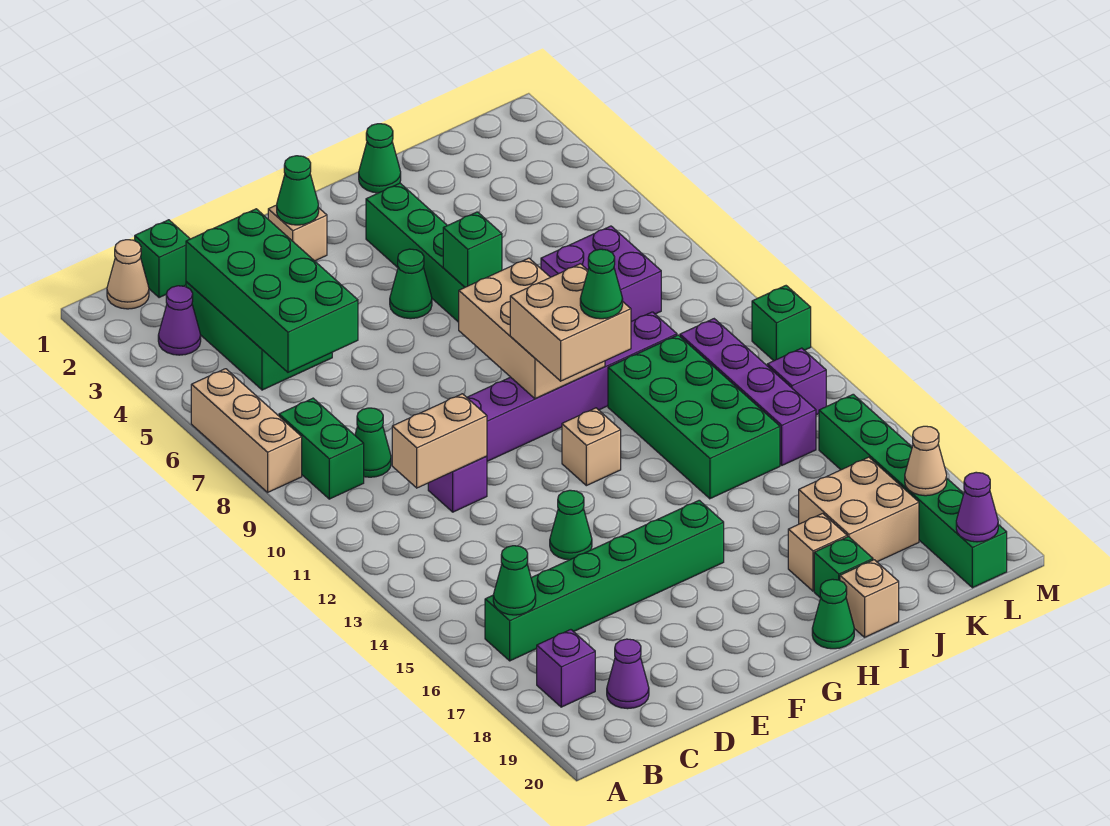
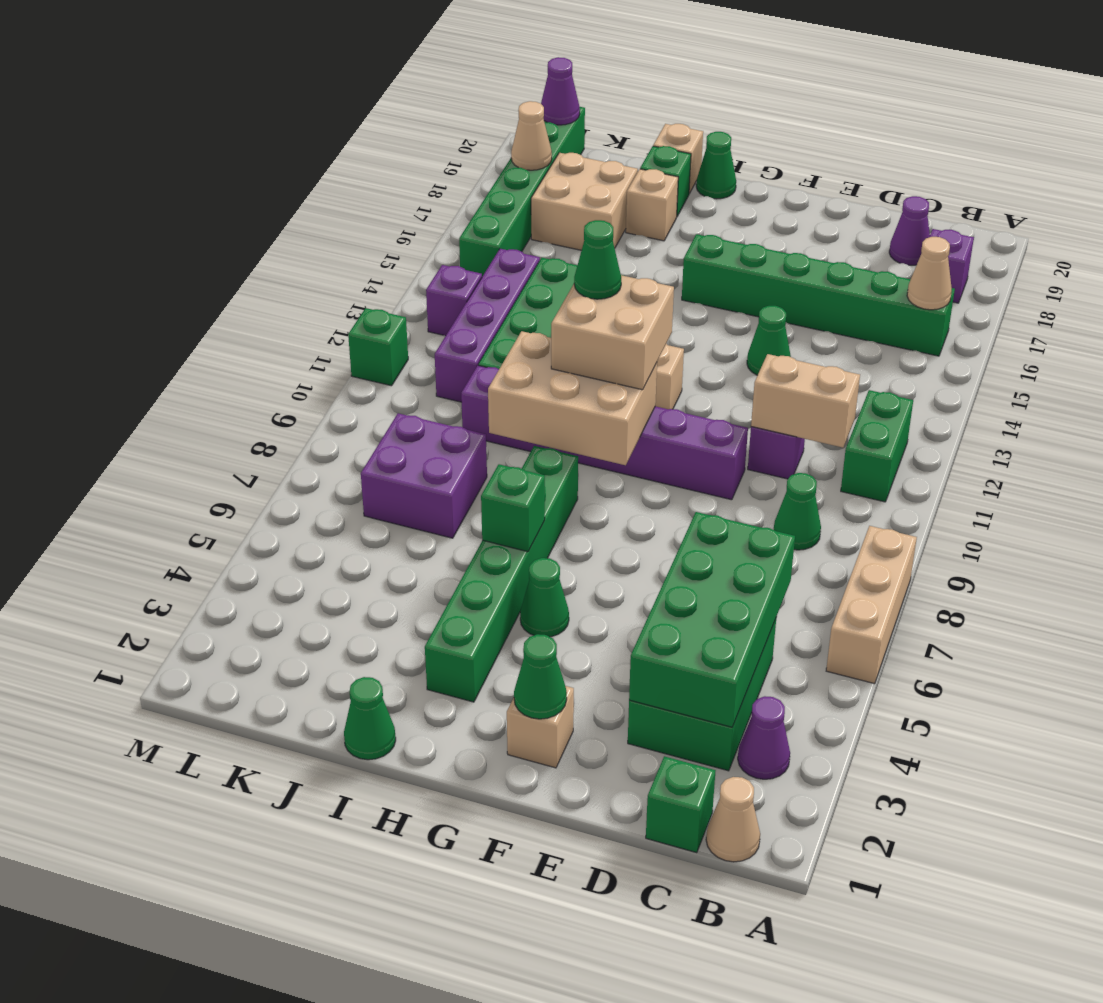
green brick B8:B9 level 1 -> green brick B11:B12 level 1
green cone B16 level 2 -> tan cone B16 level 2
tan brick G8:H10 level 2 -> tan brick G9:I10 level 2

